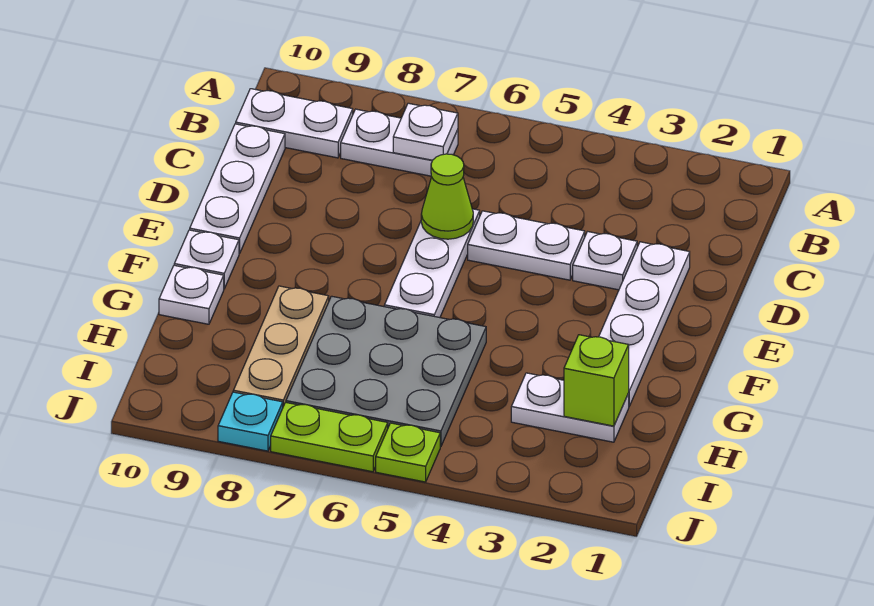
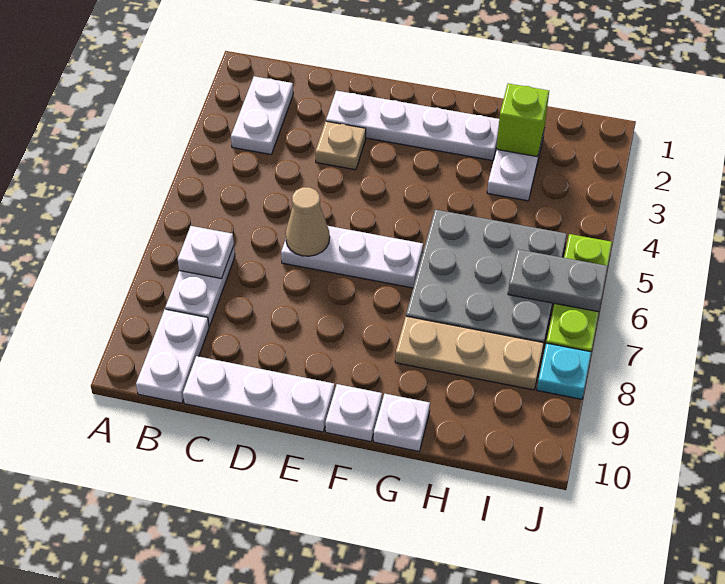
white plate D3 level 1 -> tan plate D3 level 1
white plate D4:D5 level 1 -> white plate B2:B3 level 1
lime cone D6 level 2 -> tan cone D6 level 2
none -> grey plate I6:J6 level 2

